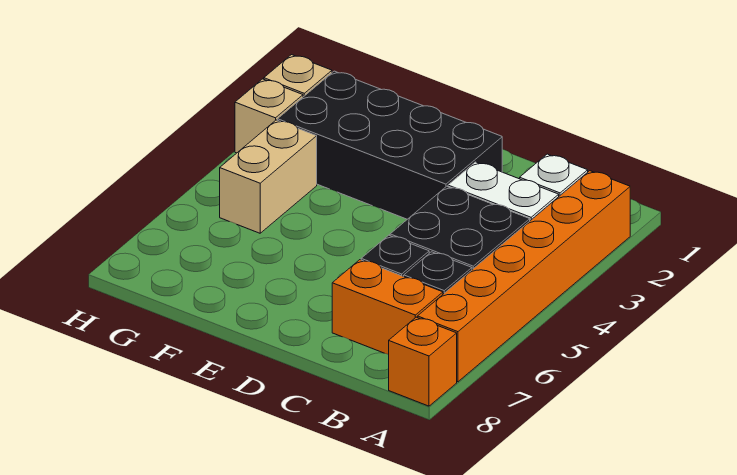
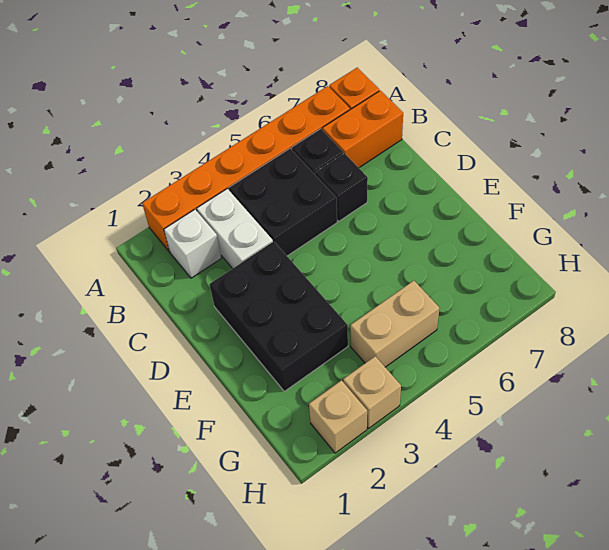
orange brick B7:C7 level 1 -> orange brick B7:B8 level 1
black brick D2:G3 level 1 -> black brick D2:F3 level 1

